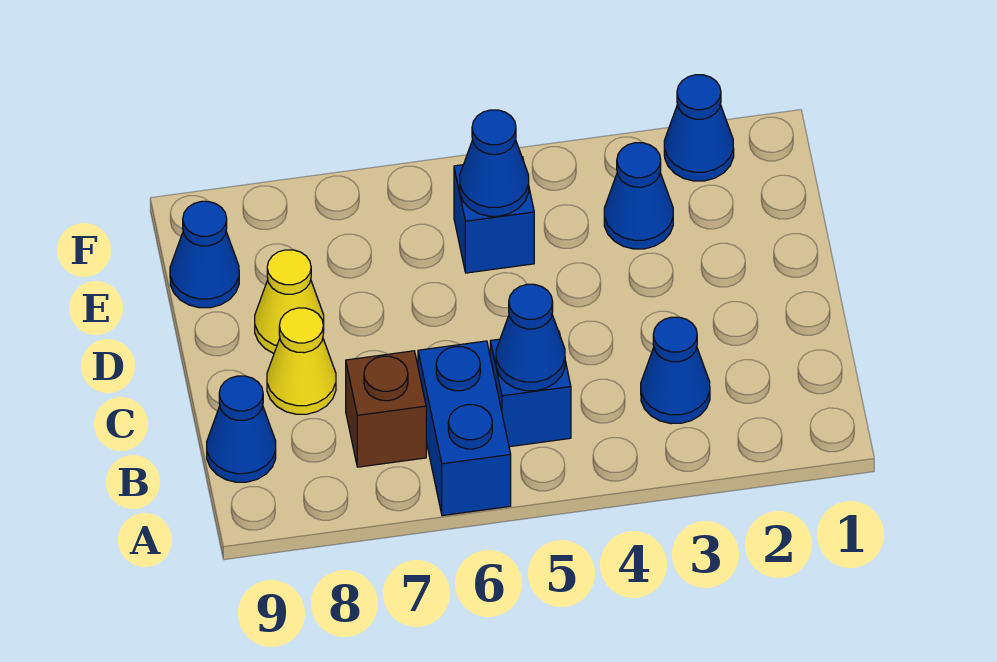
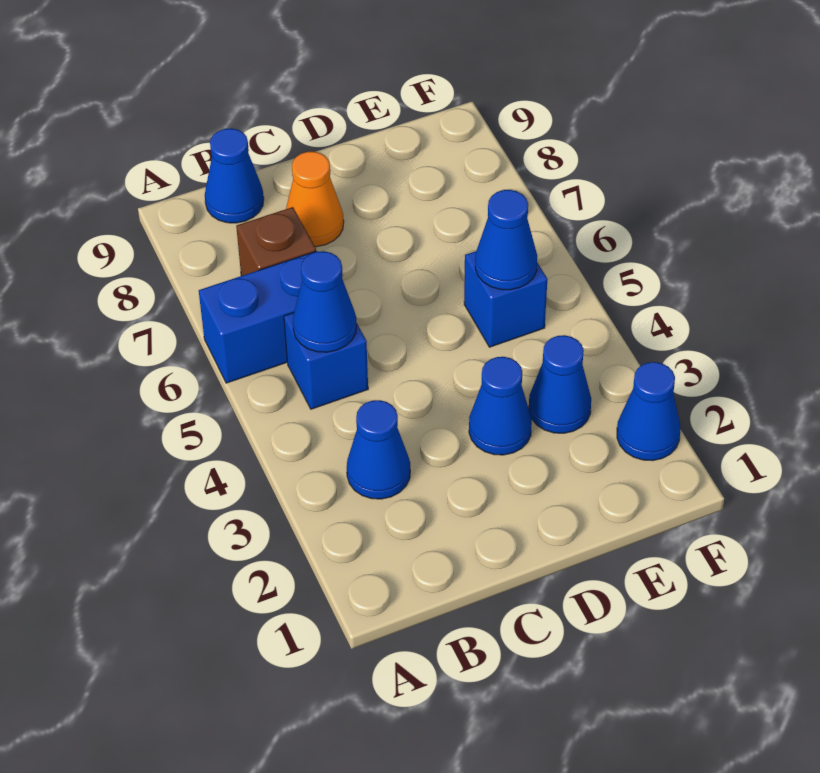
yellow cone C8 level 1 -> orange cone C8 level 1
yellow cone D8 level 1 -> none
blue cone E9 level 1 -> blue cone D3 level 1

